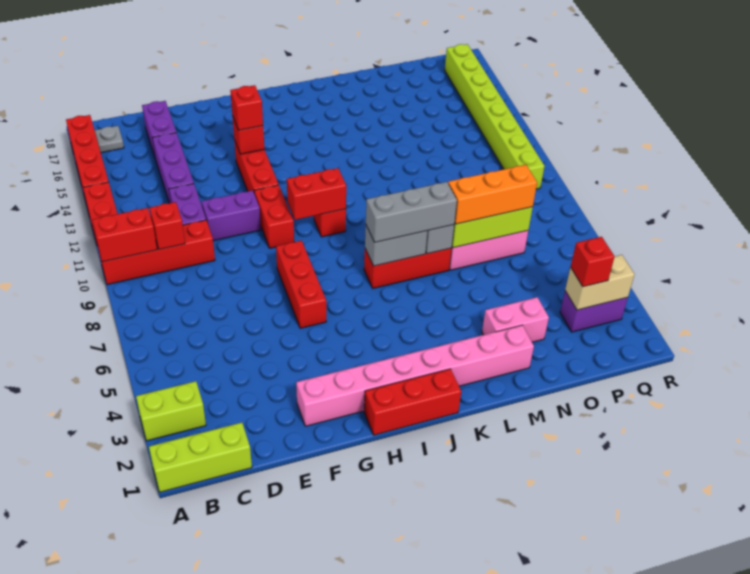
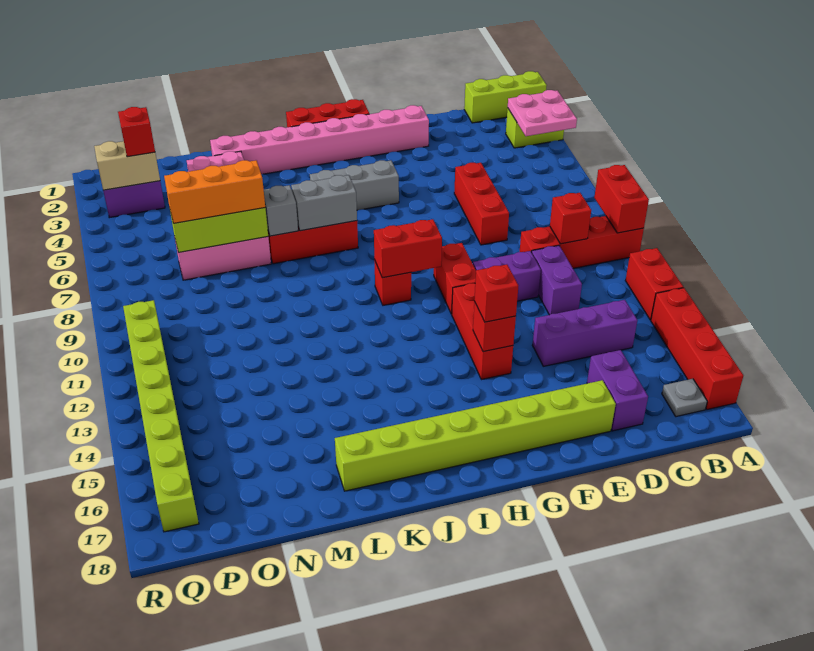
none -> pink plate A3:B4 level 2
red brick A10:B10 level 2 -> red brick A9:A10 level 2
purple brick D13:D15 level 1 -> purple brick C14:E14 level 1
none -> lime brick E17:L17 level 1
red brick G6:G8 level 1 -> red brick E6:E8 level 1
grey brick J7:L7 level 3 -> grey brick H5:J5 level 1

